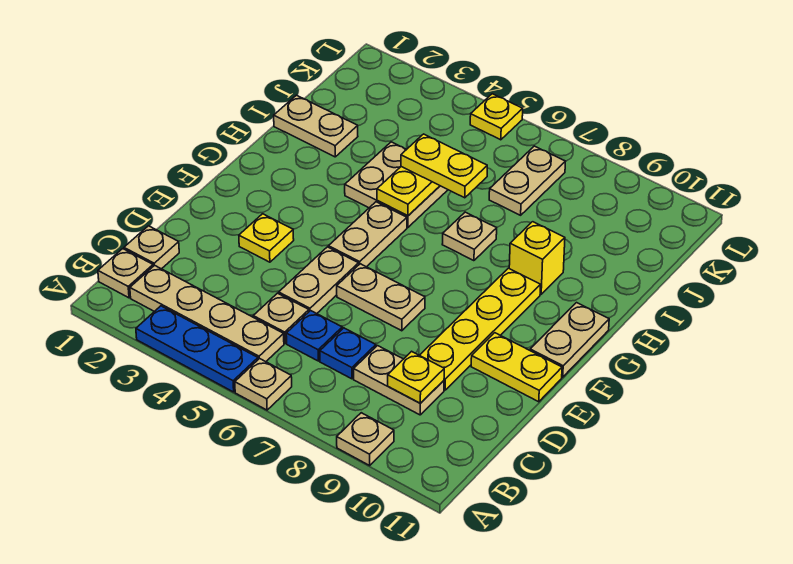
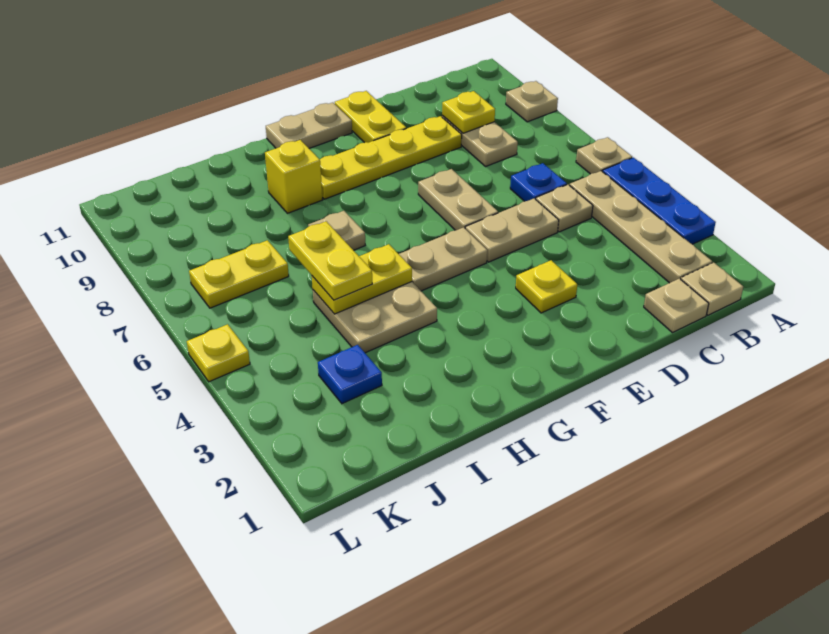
blue plate C7 level 1 -> blue plate J3 level 1
tan plate I1:I2 level 1 -> none
tan plate J7:K7 level 1 -> yellow plate J7:K7 level 1

